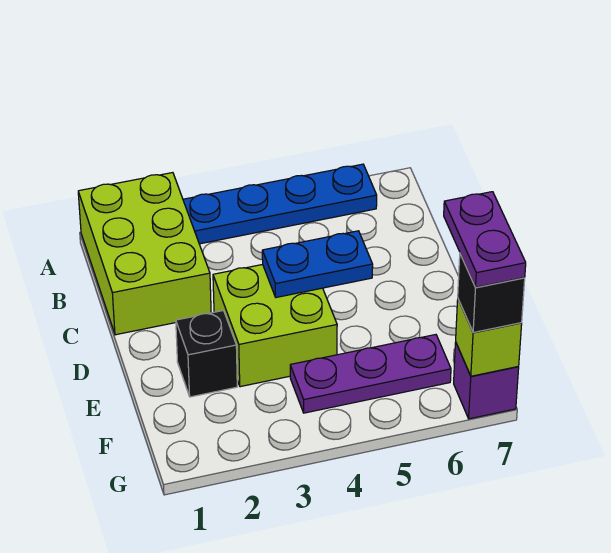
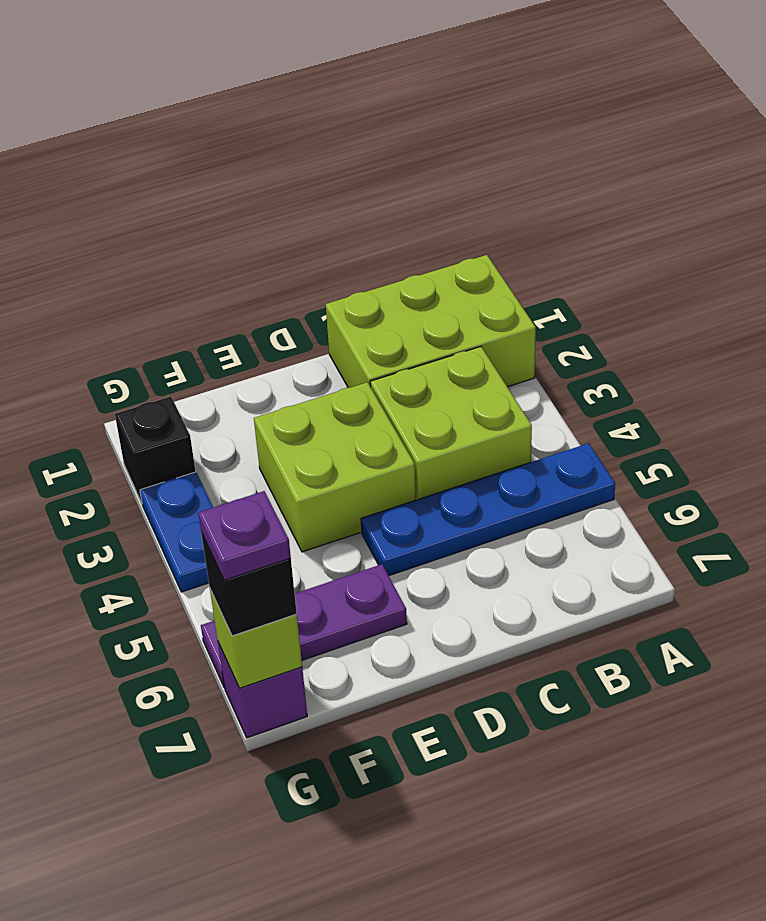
blue plate A3:A6 level 1 -> blue plate A5:D5 level 1
none -> lime brick B3:C4 level 1
blue plate D4:D5 level 2 -> blue plate G3:G4 level 1
black brick E2 level 1 -> black brick G2 level 1
purple plate F4:F6 level 1 -> purple plate E6:G6 level 1
purple plate F7:G7 level 4 -> purple plate G7 level 4

